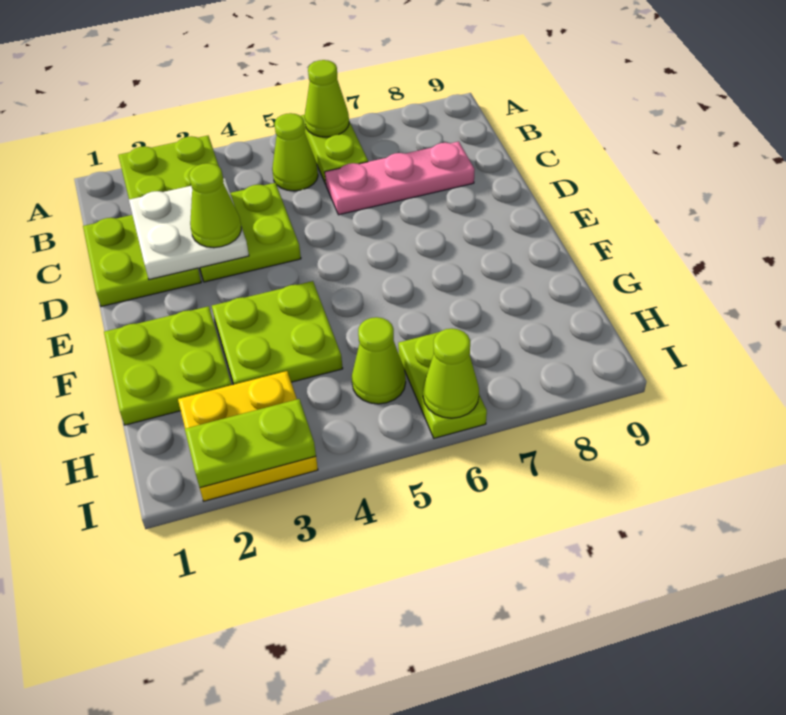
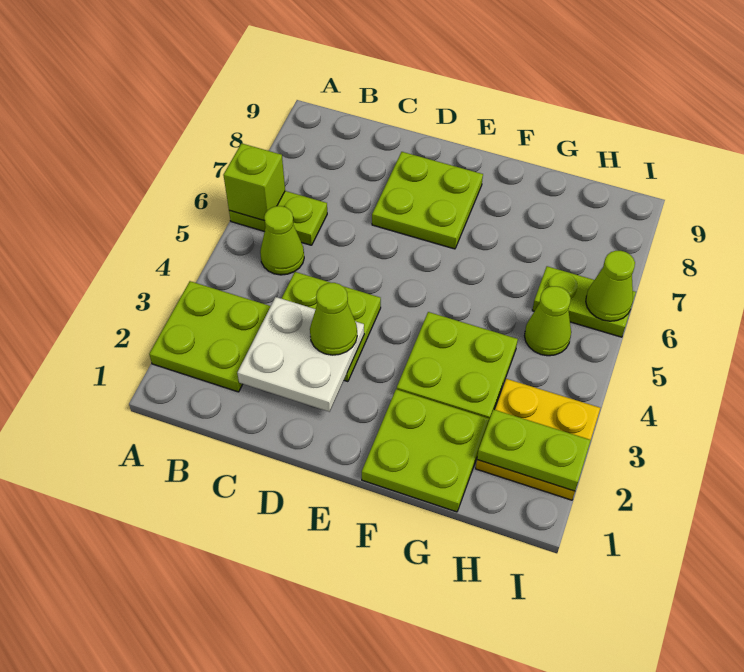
lime cone A6 level 2 -> lime brick A6 level 2
lime plate C1:D2 level 1 -> lime plate D7:E8 level 1
pink plate C6:C8 level 1 -> none
lime plate I2:I3 level 2 -> lime plate H2:I2 level 2

